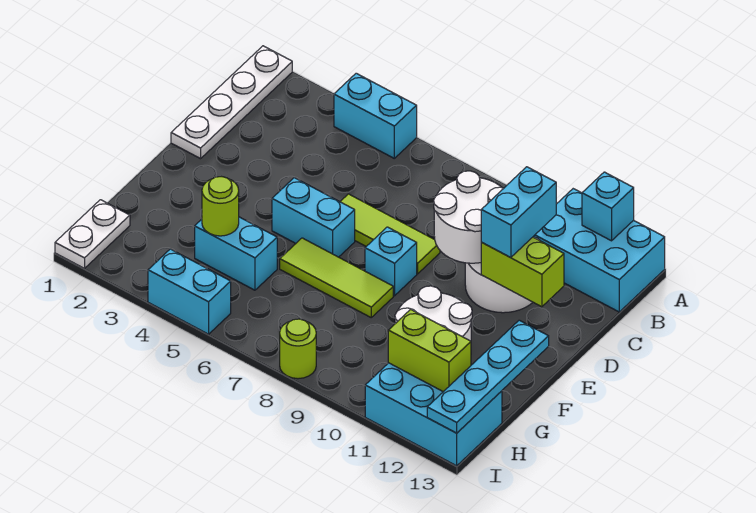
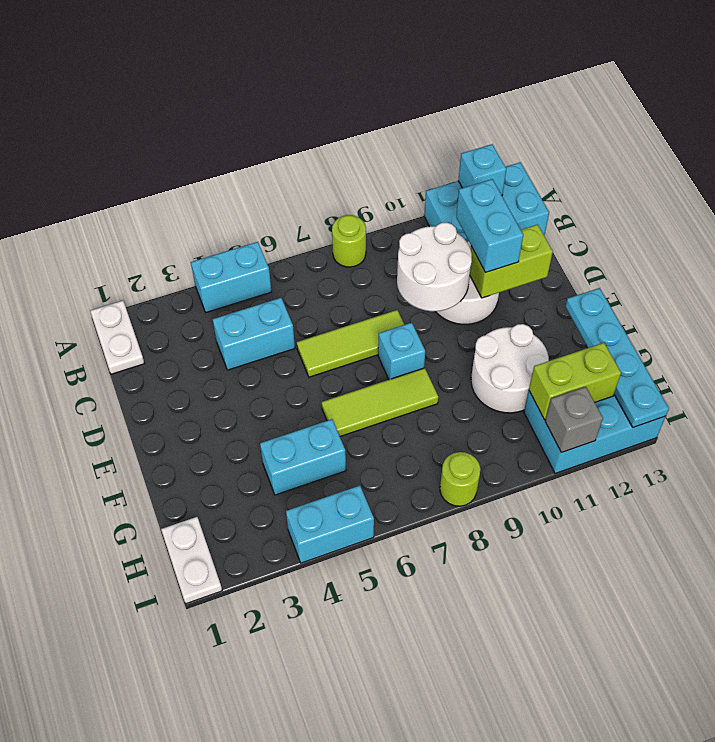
white plate A1:D1 level 1 -> white plate A1:B1 level 1
cyan brick E5:E6 level 1 -> cyan brick C4:C5 level 1
lime round brick G4 level 2 -> lime round brick A8 level 1
none -> grey brick I11 level 2

